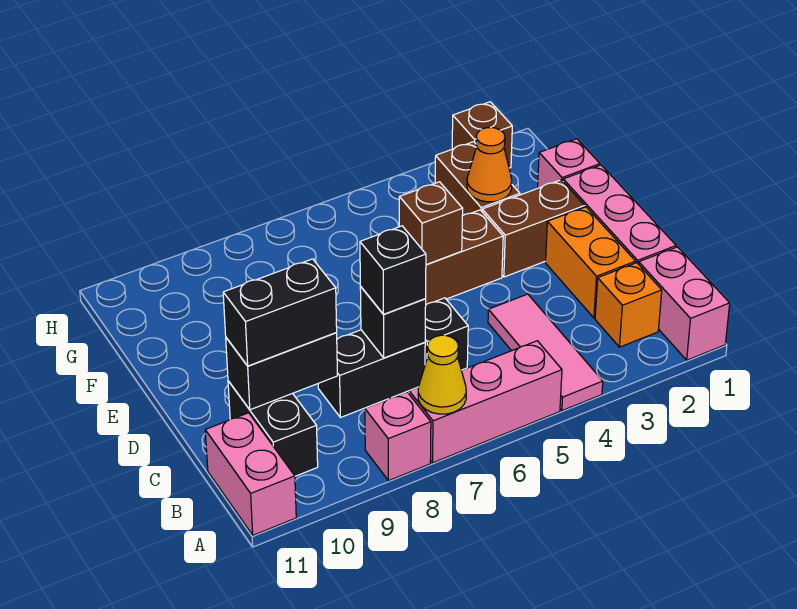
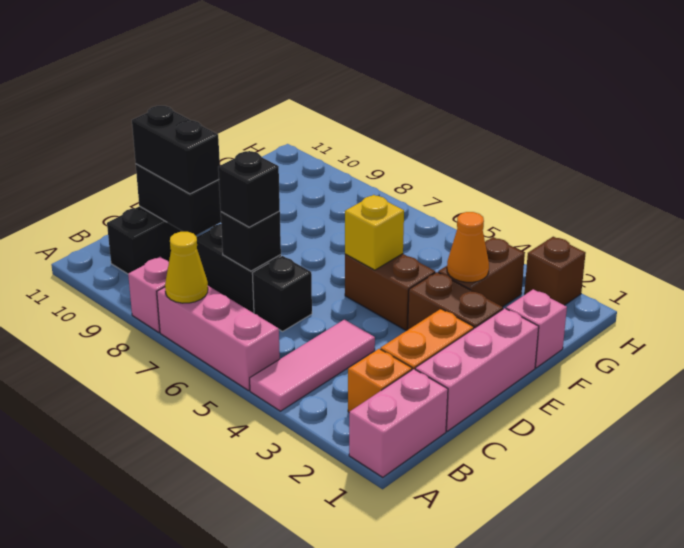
pink brick A11:B11 level 1 -> none
brown brick E5 level 2 -> yellow brick E5 level 2

